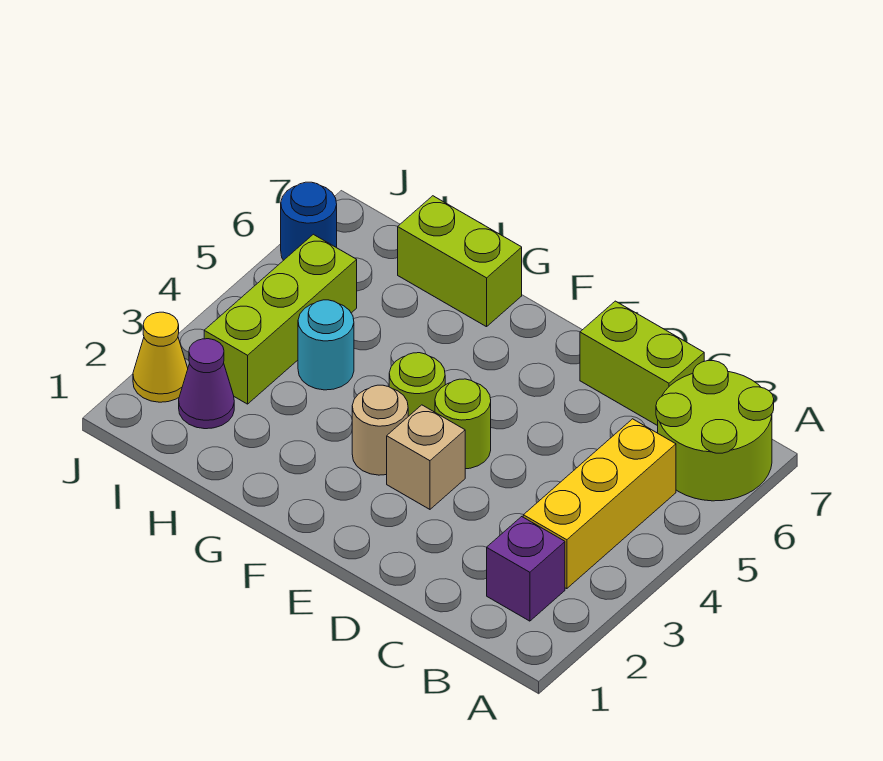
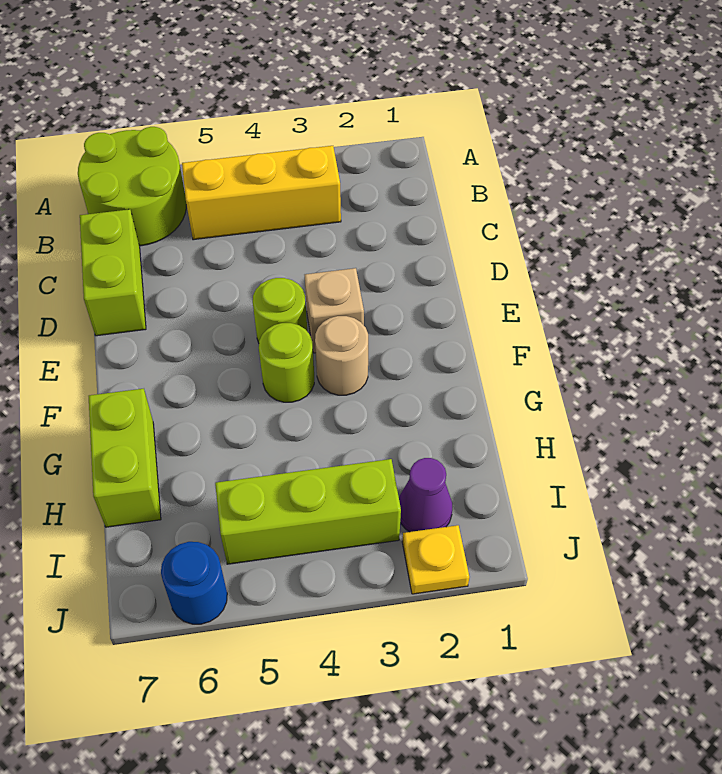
purple brick B2 level 1 -> none
cyan round brick H4 level 1 -> none
yellow cone J2 level 1 -> yellow plate J2 level 1

